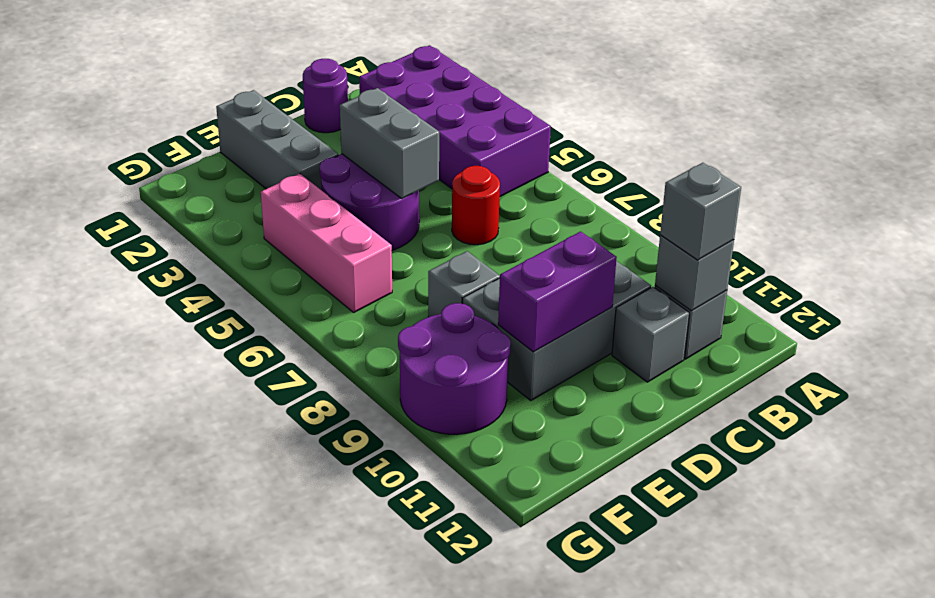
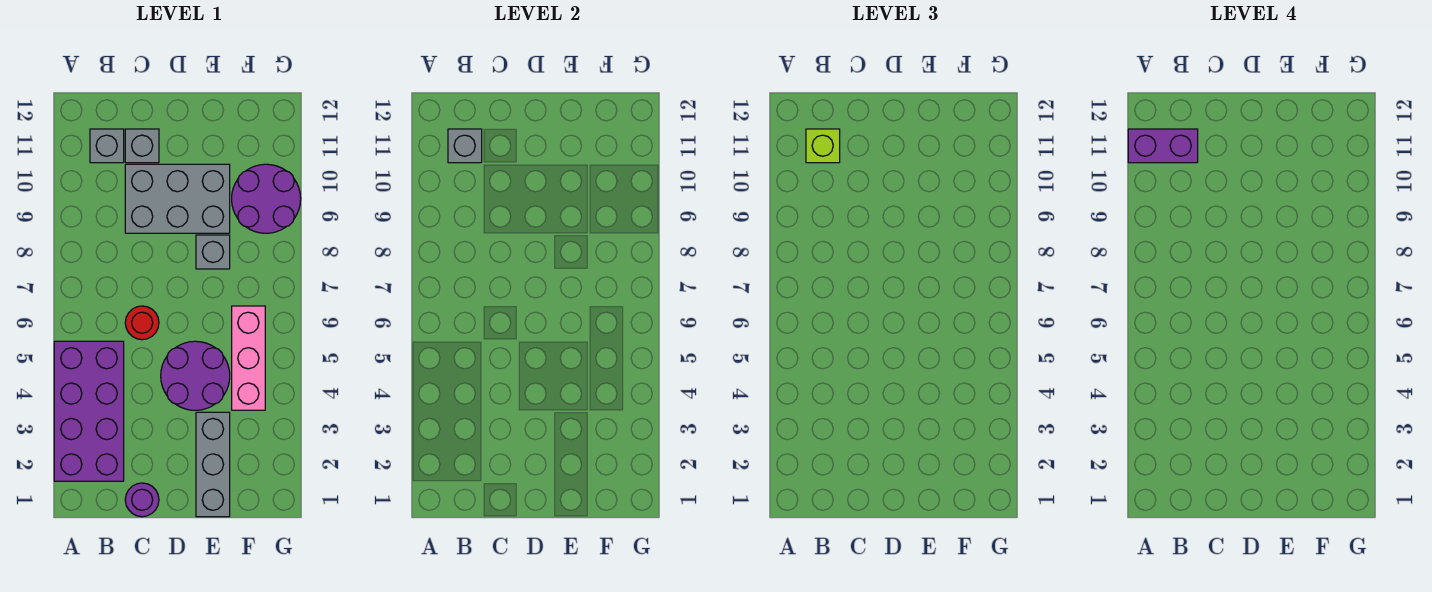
grey brick B11 level 3 -> lime brick B11 level 3
grey brick D4:D5 level 2 -> none
purple brick D10:E10 level 2 -> purple brick A11:B11 level 4

